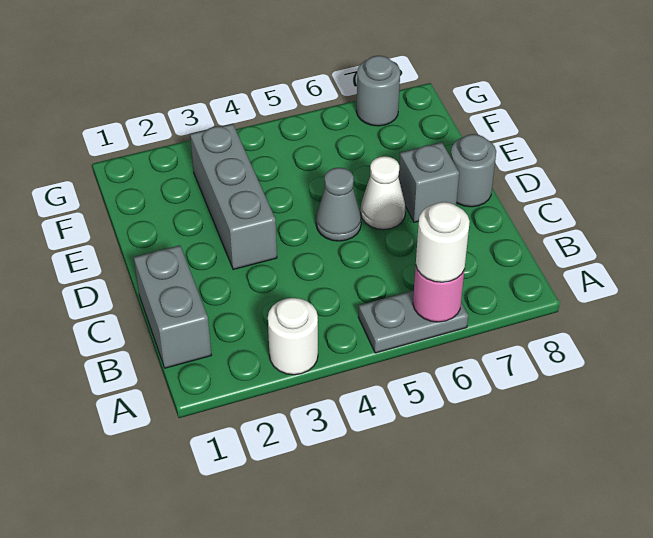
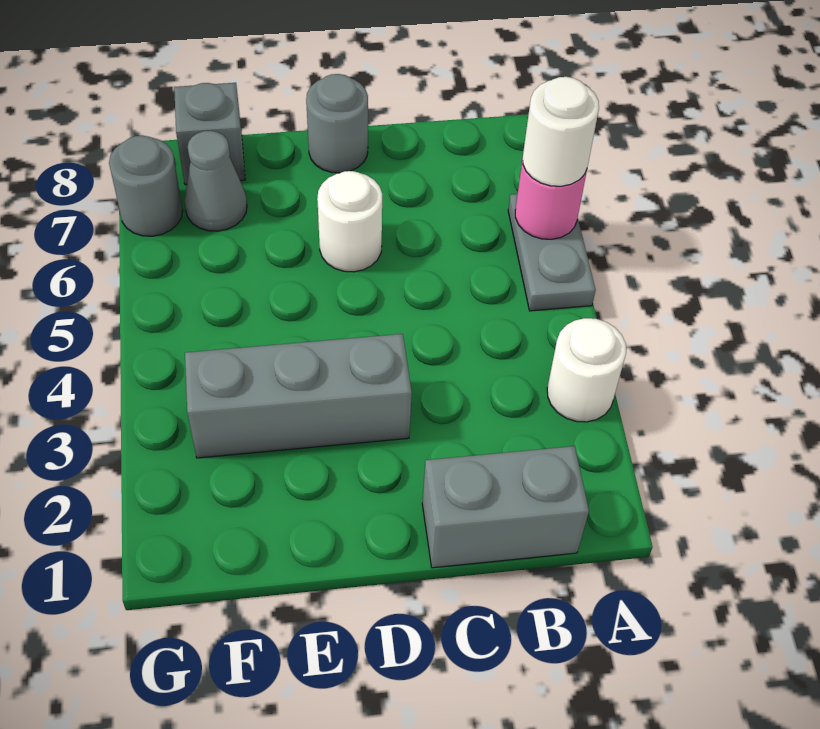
grey cone D5 level 1 -> grey cone F7 level 1
white cone D6 level 1 -> white round brick D6 level 1
grey brick D7 level 1 -> grey brick F8 level 1

